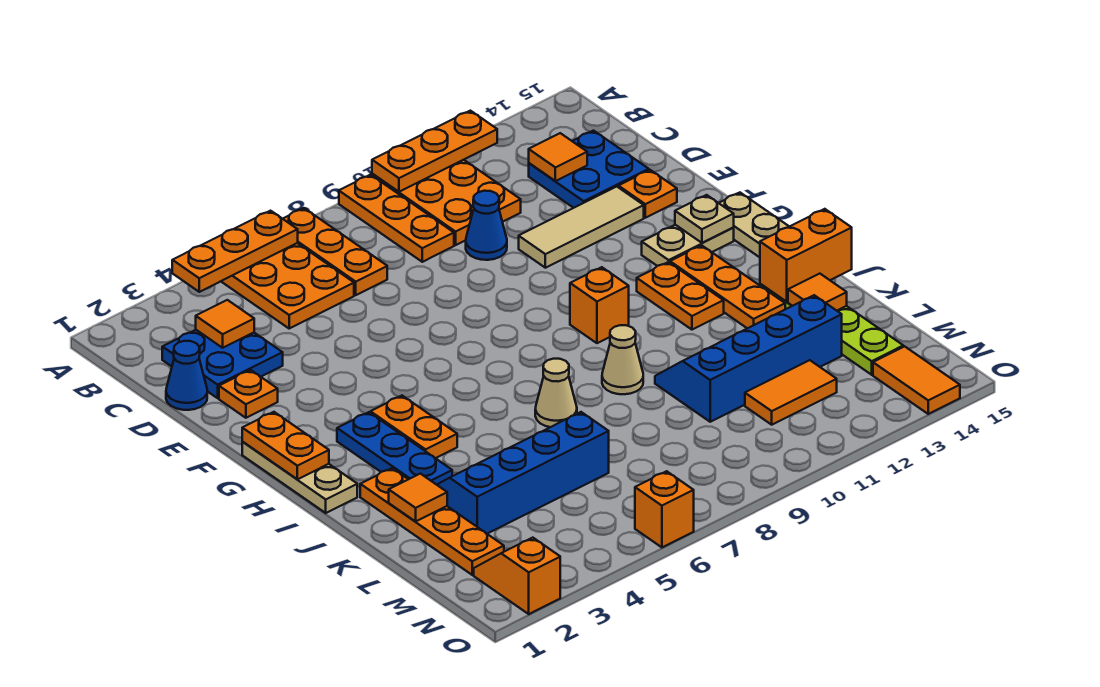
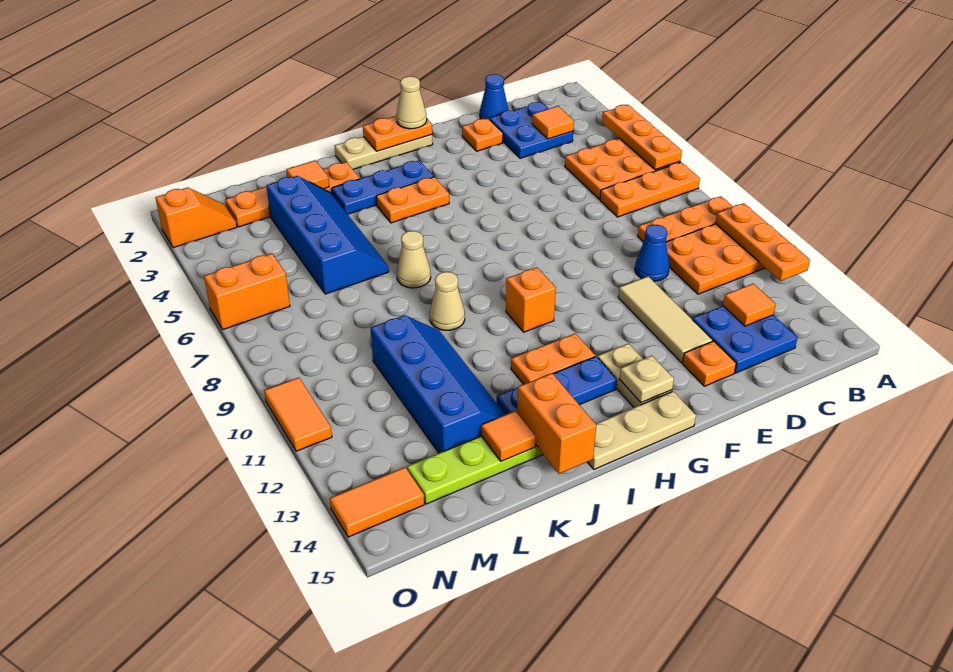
none -> tan cone G1 level 3
orange plate H13:J13 level 1 -> blue plate H13:J13 level 1
orange tile M11:M12 level 1 -> orange tile O10:O11 level 1
orange brick O6 level 1 -> orange brick N6:O6 level 1

